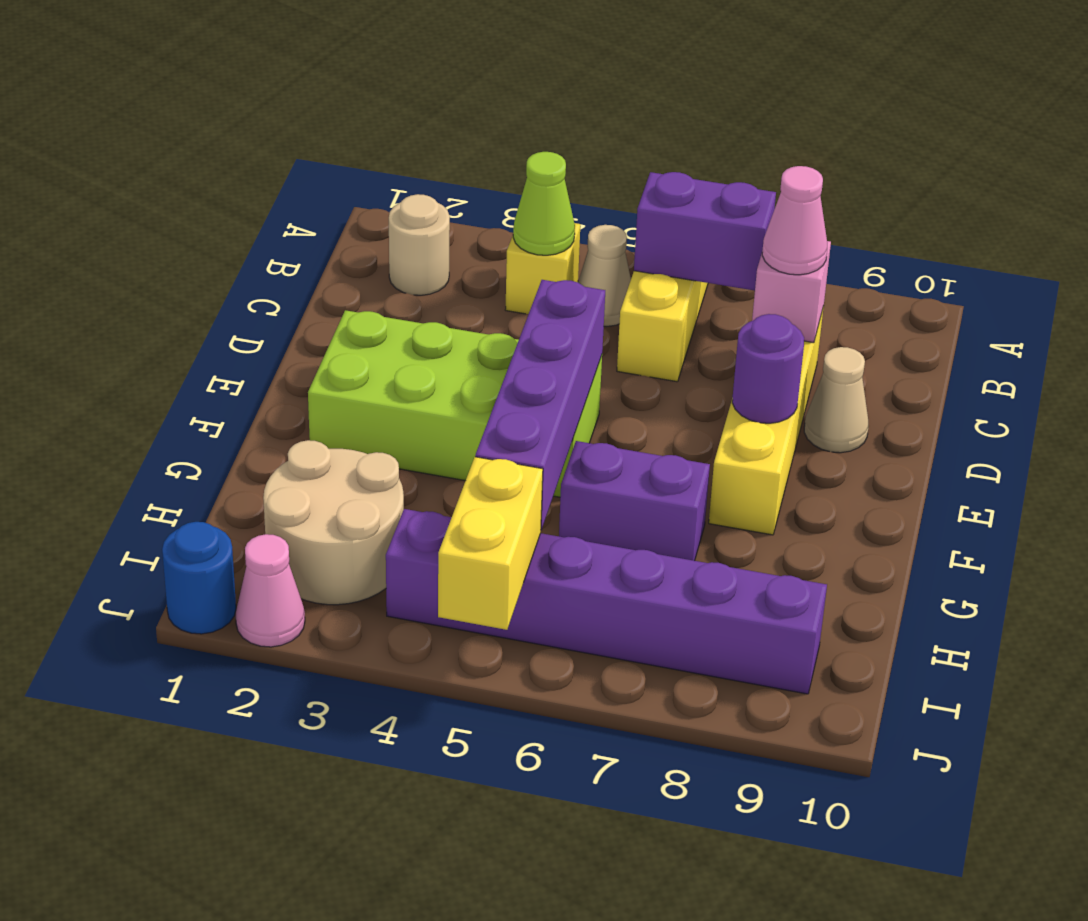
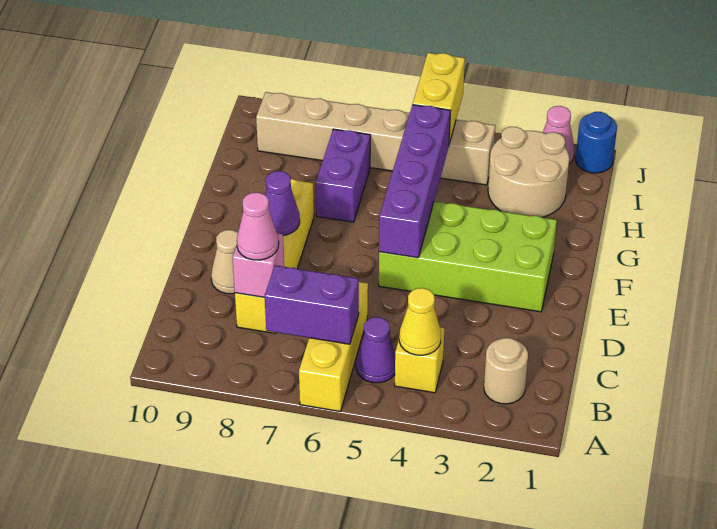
lime cone B4 level 2 -> yellow cone B4 level 2
tan cone B5 level 1 -> purple cone B5 level 1
purple round brick E8 level 2 -> purple cone E8 level 2
purple brick G6:G7 level 1 -> purple brick G7:H7 level 1
purple brick I4:I9 level 1 -> tan brick I4:I9 level 1

